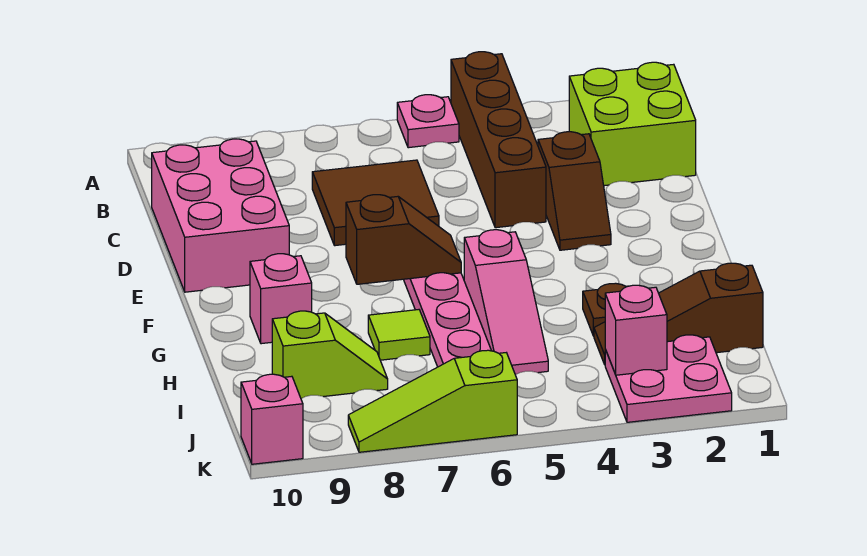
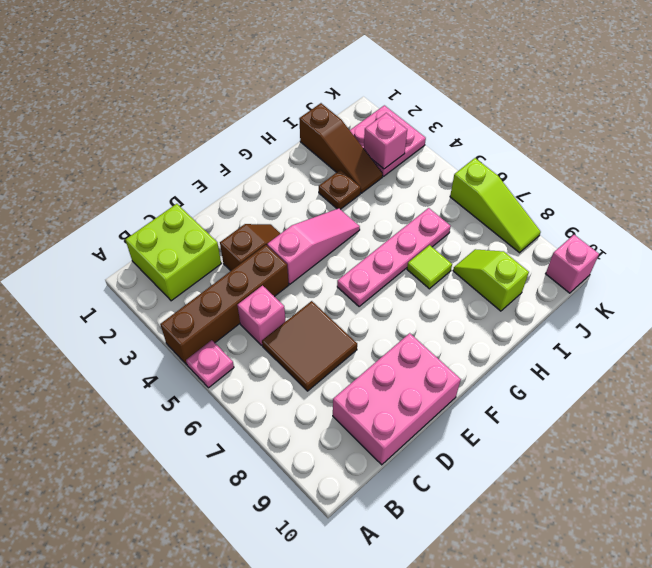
brown slope F6:F7 level 2 top 7 -> none
pink slope G5:I5 level 1 top G -> pink slope E4:G4 level 1 top E
pink brick G9 level 1 -> pink brick C5 level 1

